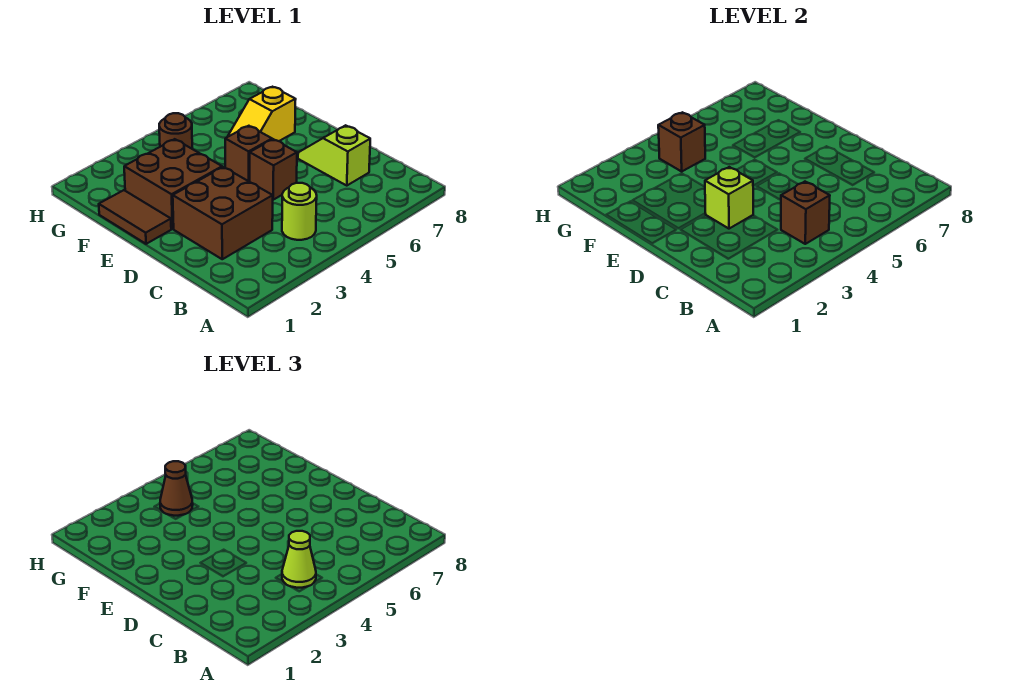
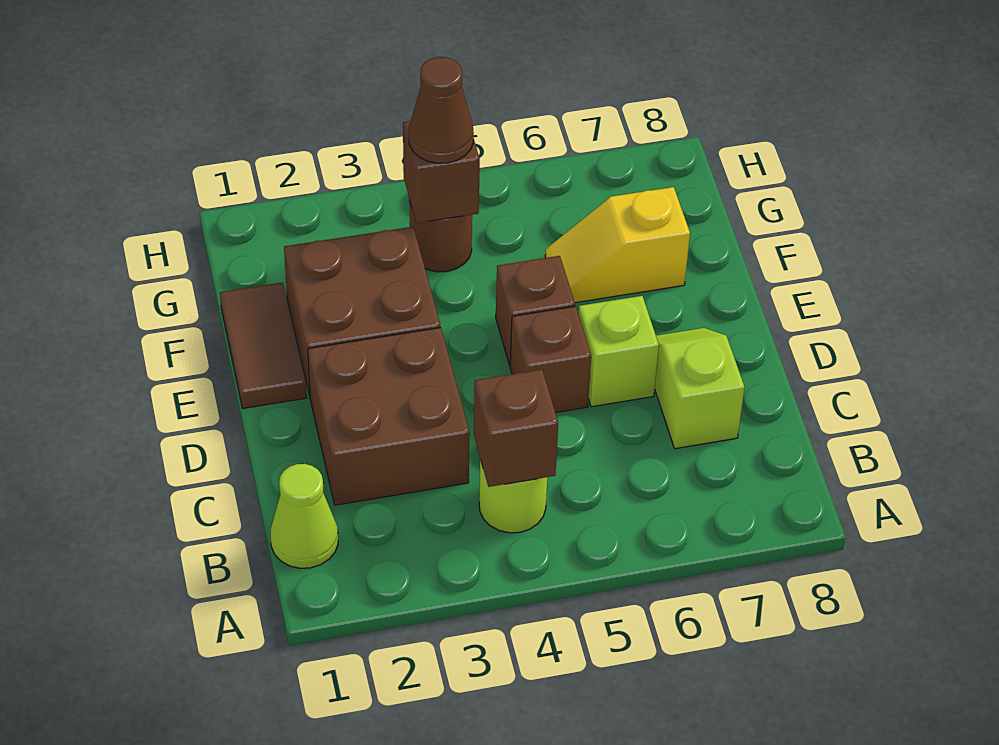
lime cone B4 level 3 -> lime cone B1 level 1
lime brick D3 level 2 -> lime brick D6 level 1

